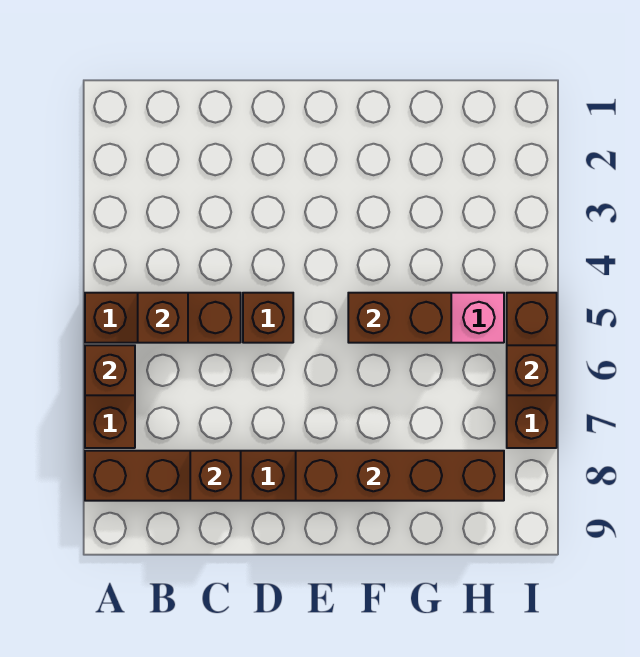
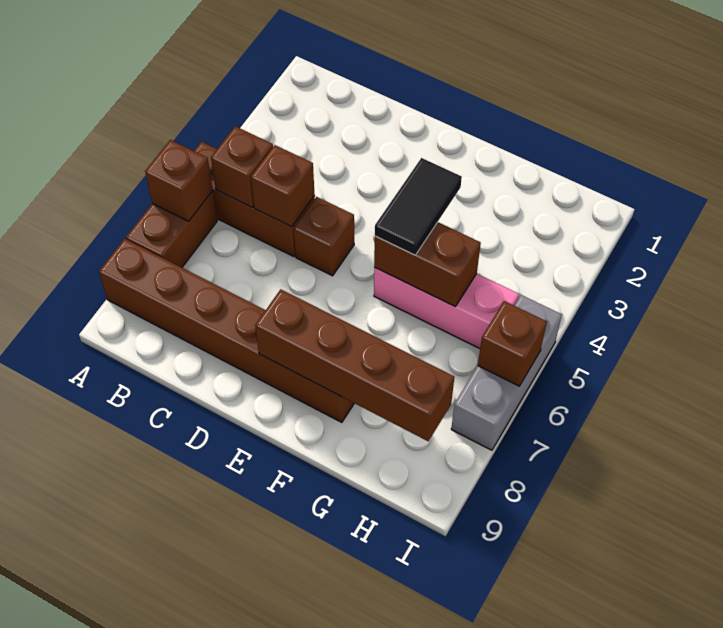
brown brick C8 level 2 -> brown brick C5 level 2
none -> black tile F4:F5 level 3
brown brick I5:I7 level 1 -> grey brick I5:I7 level 1

